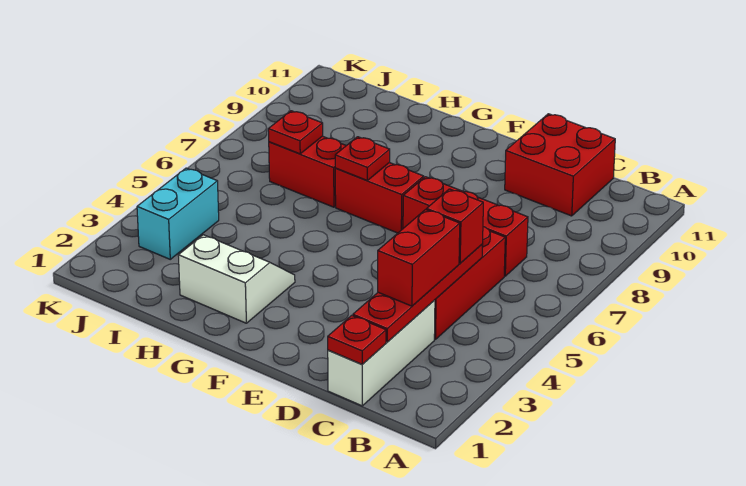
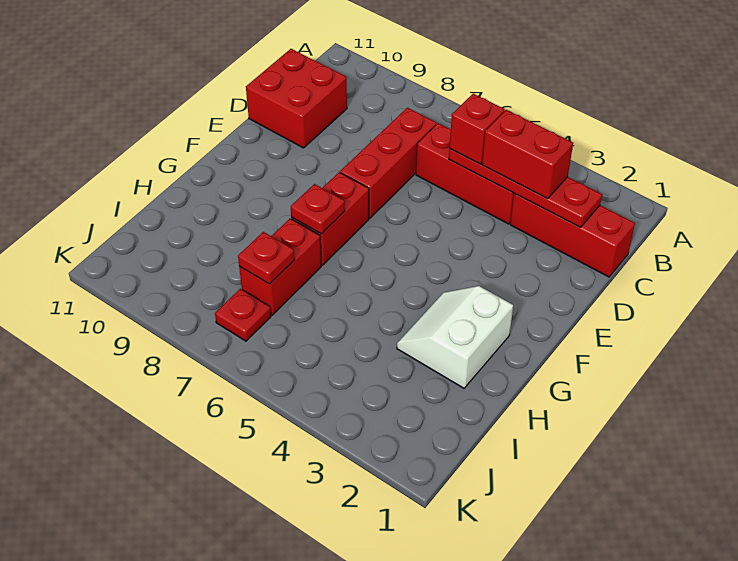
white brick C1:C3 level 1 -> red brick C1:C3 level 1
red plate C1 level 2 -> red plate J7 level 1
cyan brick J3:J4 level 1 -> none

